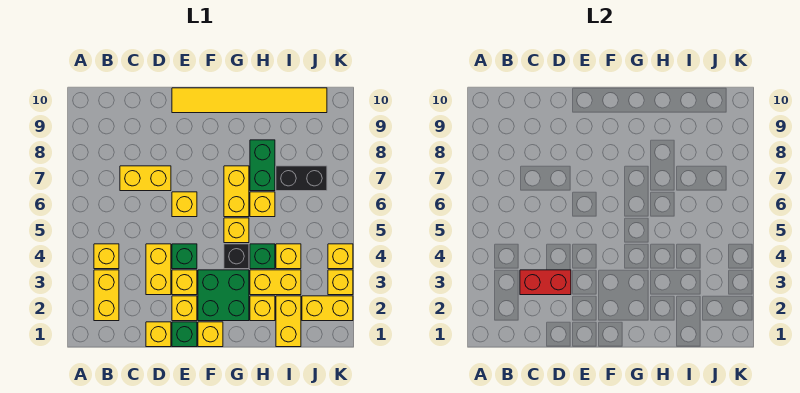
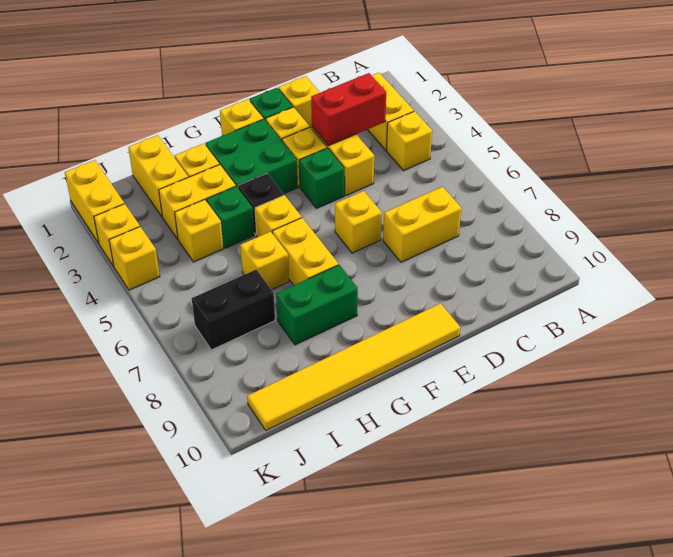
green brick H7:H8 level 1 -> green brick G8:H8 level 1
yellow brick J2:K2 level 1 -> yellow brick K1:K2 level 1

